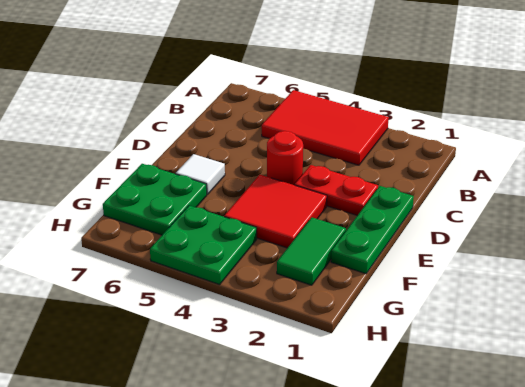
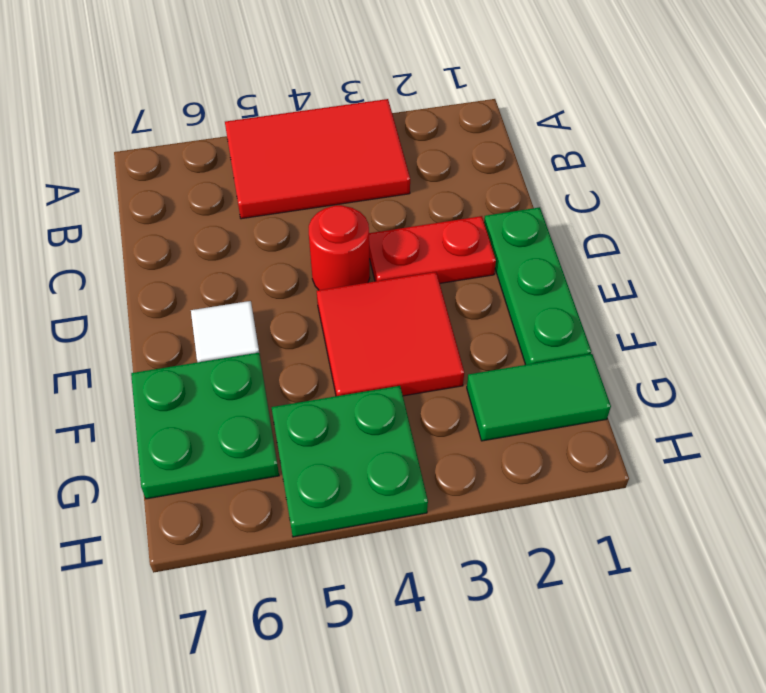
green tile F2:G2 level 1 -> green tile G1:G2 level 1

